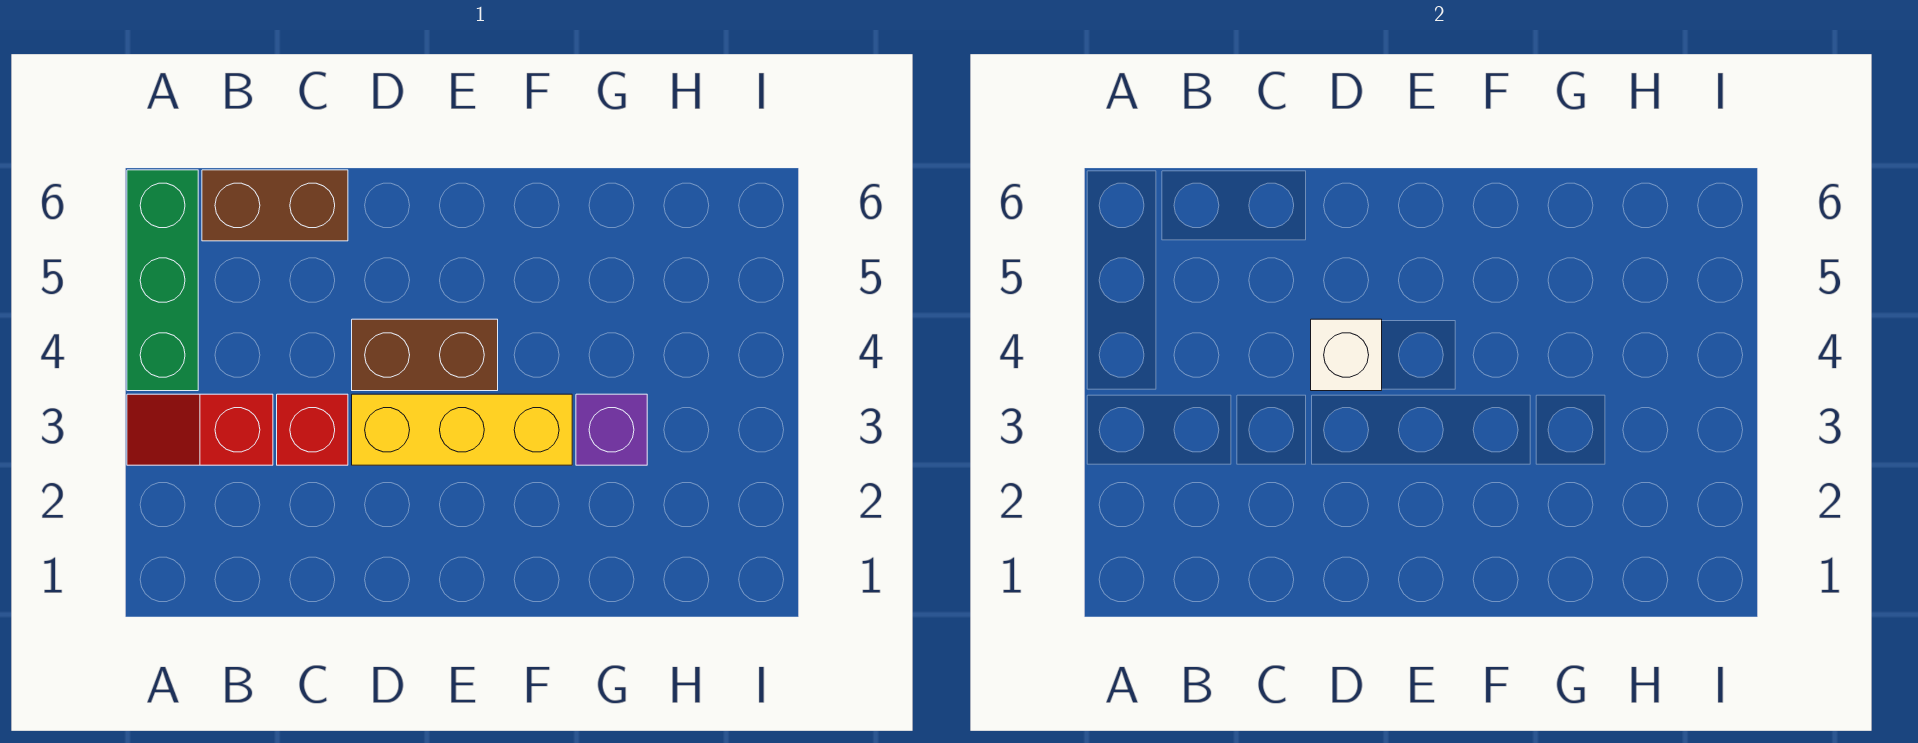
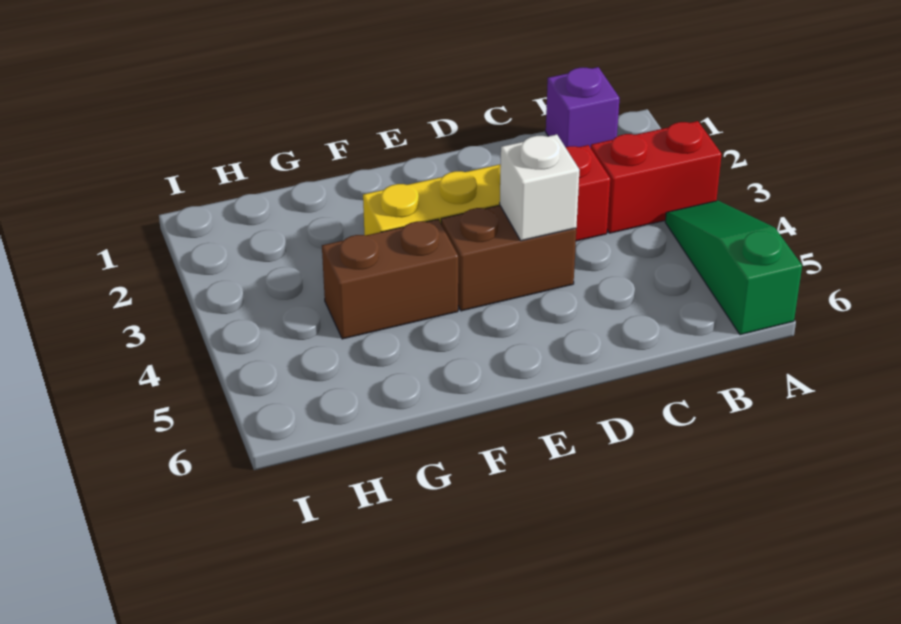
red slope A3:B3 level 1 top B -> red brick A3:B3 level 1
green brick A4:A6 level 1 -> green slope A4:A6 level 1 top 6
brown brick B6:C6 level 1 -> brown brick F4:G4 level 1
purple brick G3 level 1 -> purple brick B1 level 1

